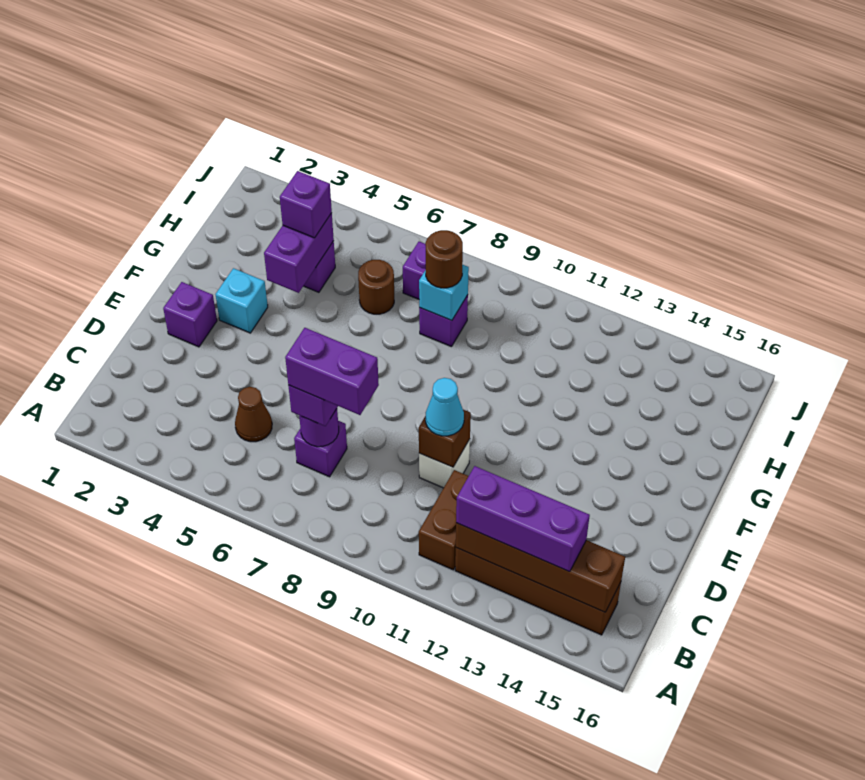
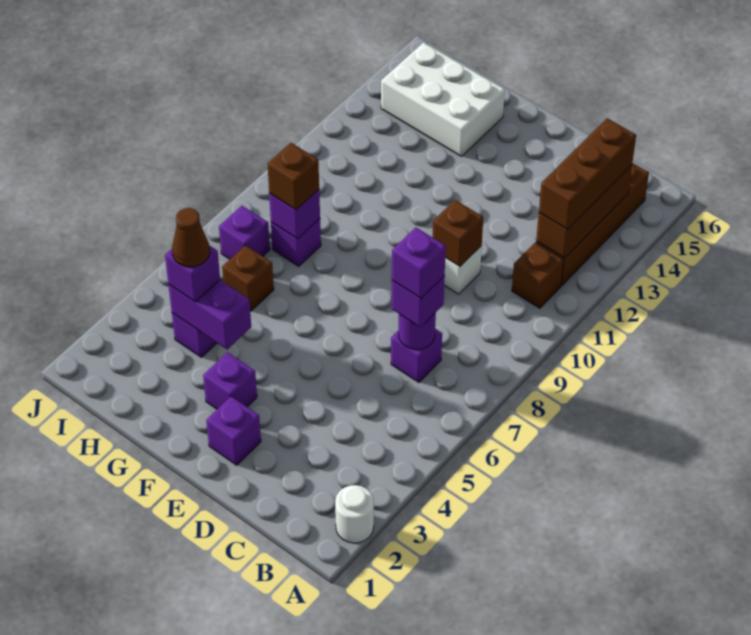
none -> white round brick A2 level 1
brown brick B11:C11 level 1 -> brown brick B11 level 1
brown brick B12:B15 level 2 -> brown brick B12:B14 level 2
purple brick B12:B14 level 3 -> brown brick B12:B14 level 3
brown cone C5 level 1 -> brown cone H4 level 4
purple brick C7:C8 level 4 -> purple brick C7 level 4
cyan cone D10 level 3 -> none
cyan brick F3 level 1 -> purple brick F3 level 1
none -> white brick G14:I15 level 1
brown round brick H6 level 1 -> brown brick H6 level 1
cyan brick H8 level 2 -> purple brick H8 level 2
brown round brick H8 level 3 -> brown brick H8 level 3

